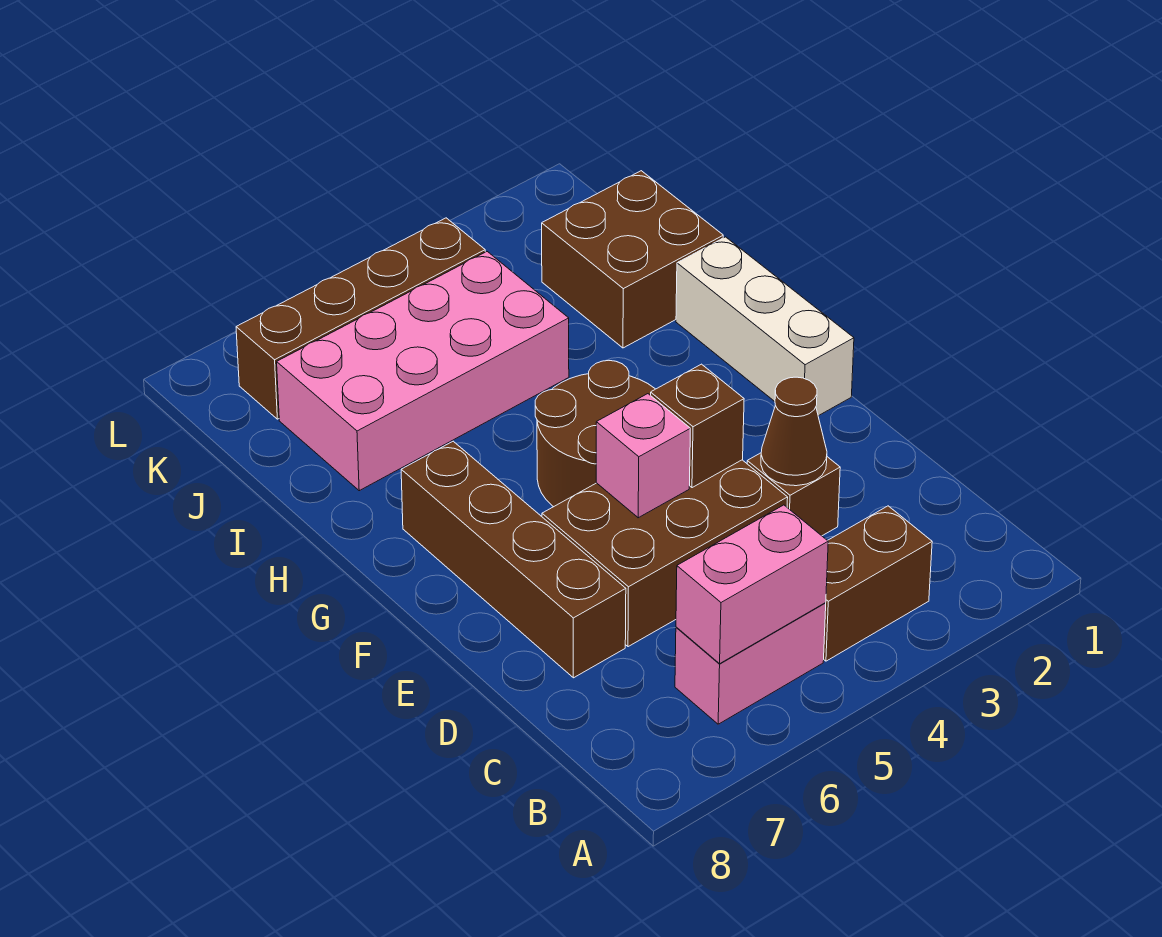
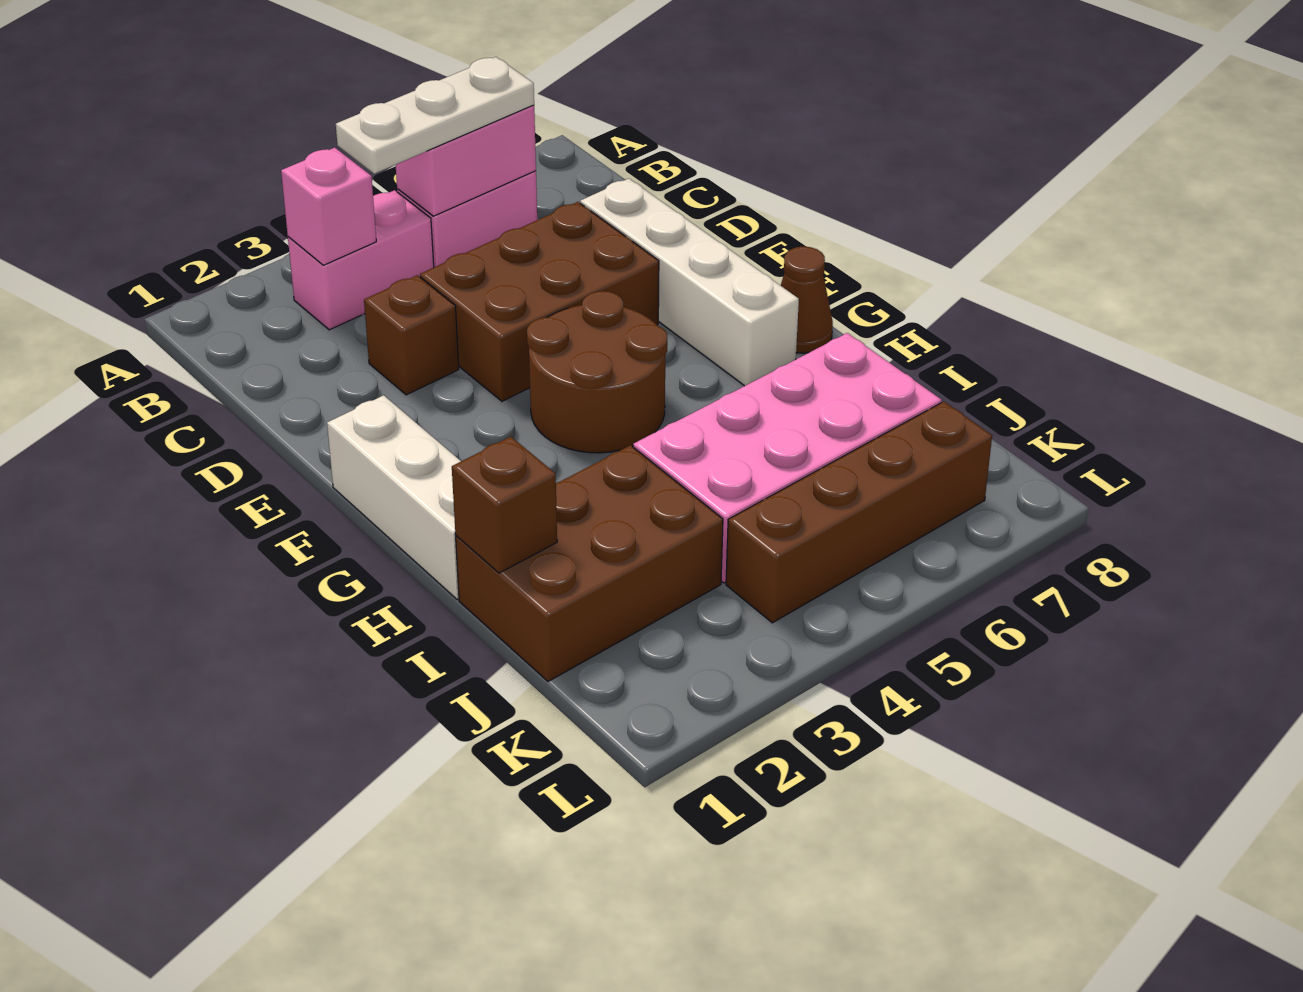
brown brick B3:B4 level 1 -> pink brick B3:B4 level 1
none -> white plate B4:B6 level 3
brown cone D3 level 2 -> brown cone G8 level 1
brown brick D7:G7 level 1 -> white brick D7:G7 level 1
brown brick E4 level 2 -> brown brick I1 level 2
pink brick E5 level 2 -> pink brick B3 level 2
brown brick I1:J2 level 1 -> brown brick I1:J3 level 1

